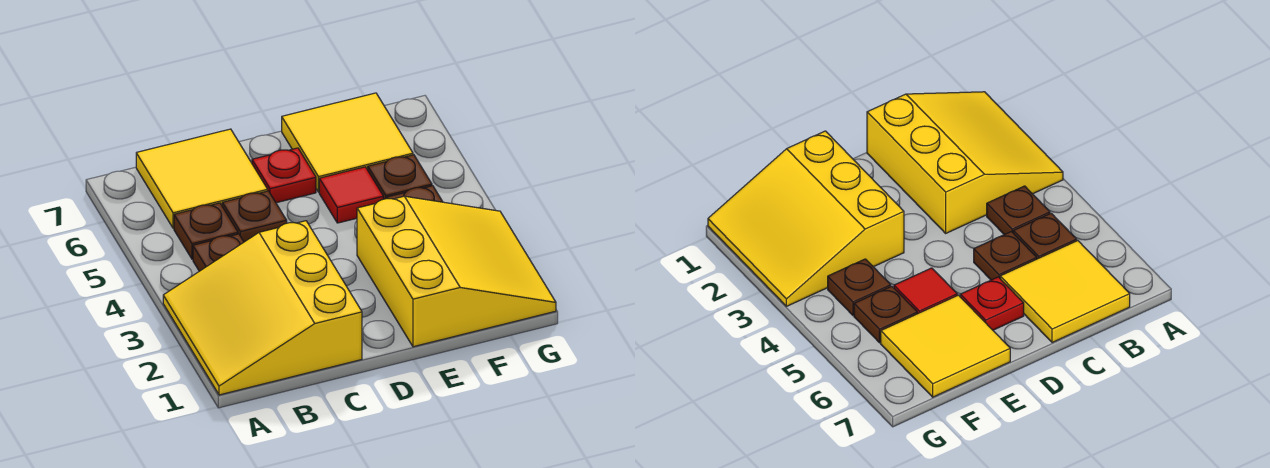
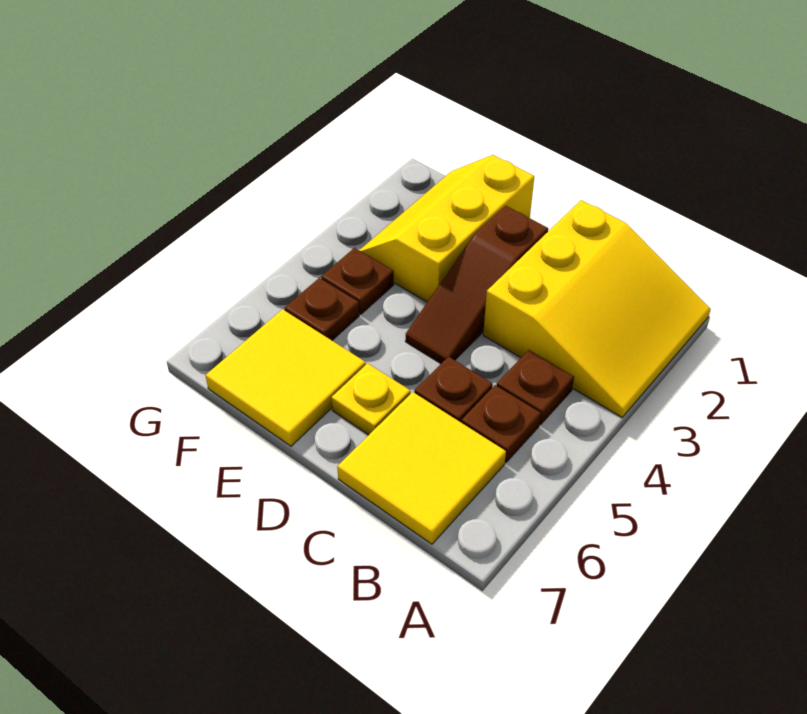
none -> brown slope D2:D4 level 1 top 2
red plate D6 level 1 -> yellow plate D6 level 1
yellow slope E1:G3 level 1 top E -> yellow slope E1:F3 level 1 top E
red tile E5 level 1 -> none

